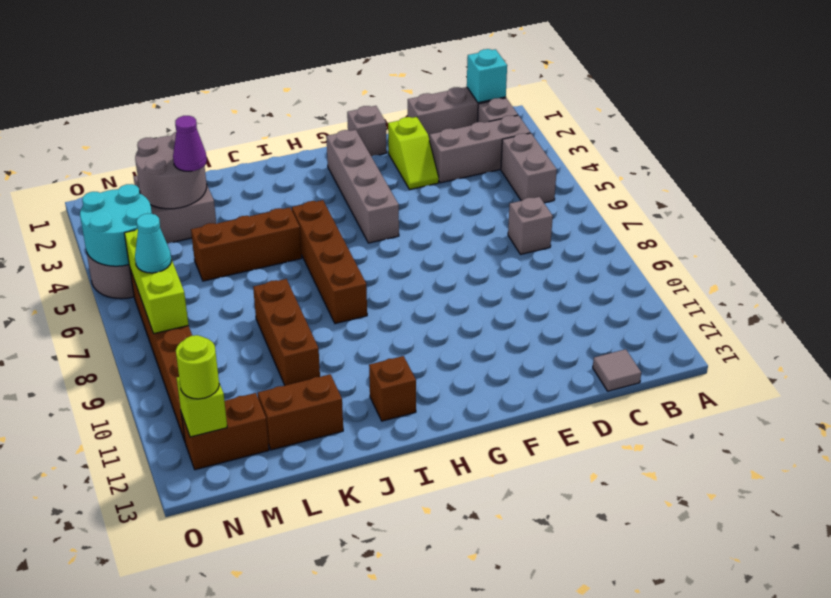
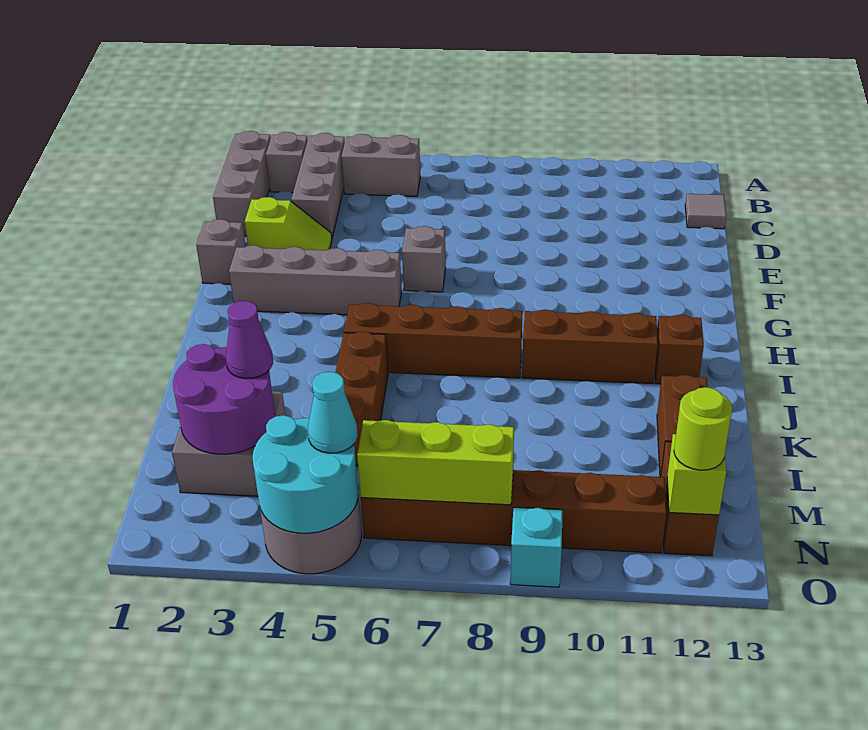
cyan brick B1 level 2 -> cyan brick O9 level 1
grey brick C7 level 1 -> grey brick F6 level 1
brown brick K8:K10 level 1 -> brown brick I9:I11 level 1
grey round brick L2:M3 level 2 -> purple round brick L2:M3 level 2
cyan cone N7 level 3 -> cyan cone N5 level 3

